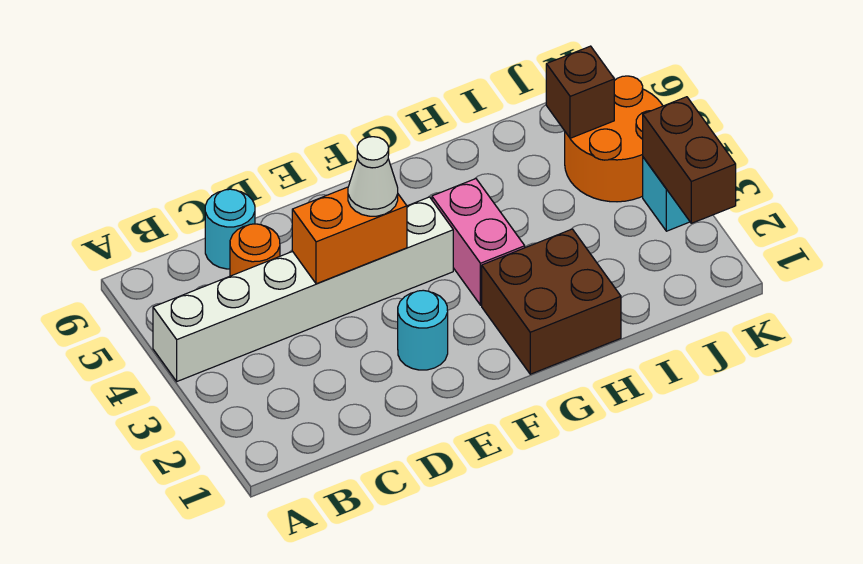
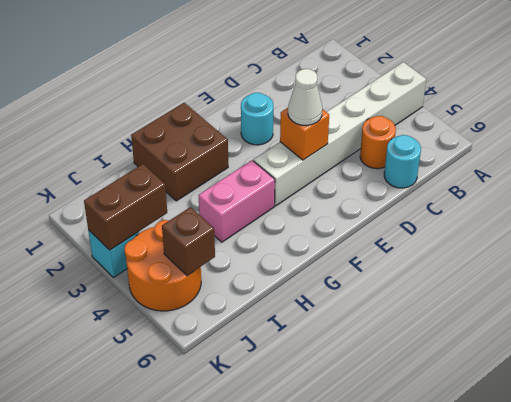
orange brick D4:E4 level 2 -> orange brick E4 level 2
pink brick G3:G4 level 1 -> pink brick G4:H4 level 1
brown brick K2:K3 level 2 -> brown brick J3:K3 level 2

